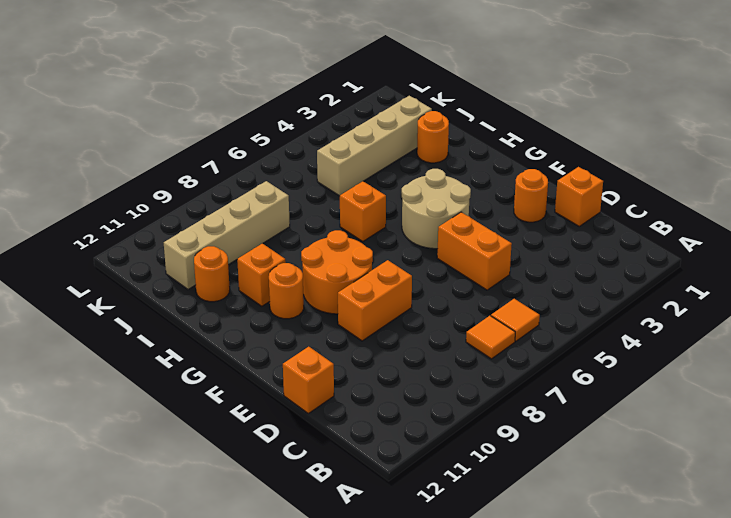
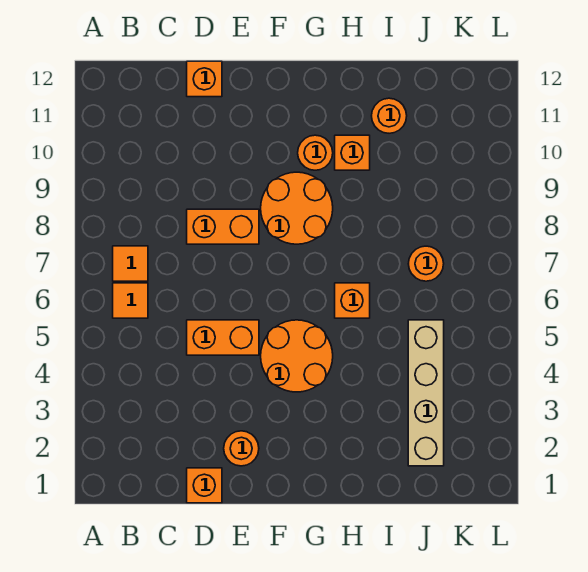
orange brick E8:E9 level 1 -> orange brick D8:E8 level 1
tan round brick F4:G5 level 1 -> orange round brick F4:G5 level 1
orange round brick I2 level 1 -> orange round brick J7 level 1
tan brick J8:J11 level 1 -> none

